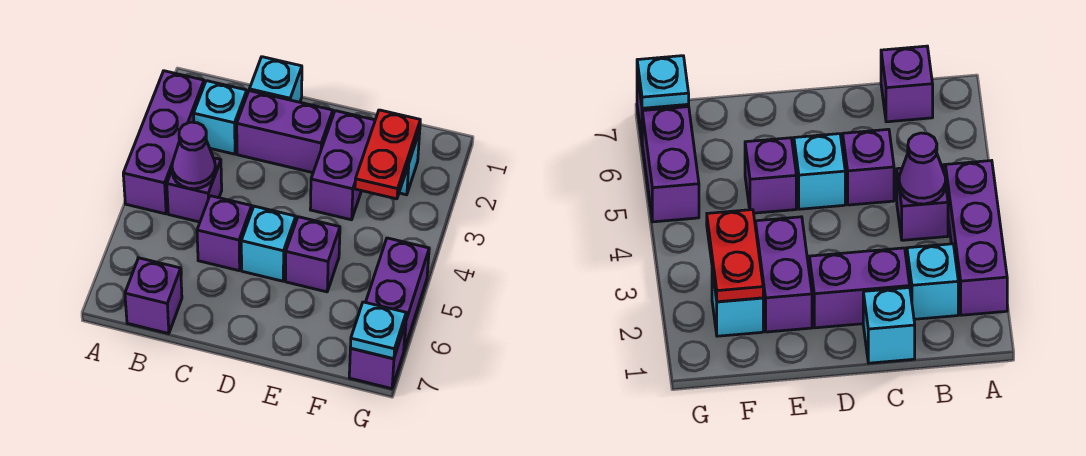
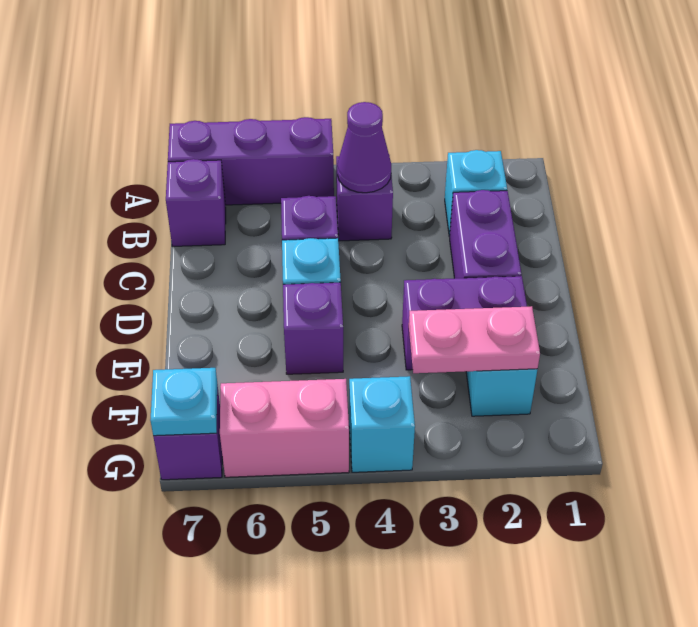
purple brick A2:A4 level 1 -> purple brick A5:A7 level 1
cyan brick C1 level 1 -> cyan brick G4 level 1
red plate F2:F3 level 2 -> pink plate F2:F3 level 2
purple brick G5:G6 level 1 -> pink brick G5:G6 level 1

